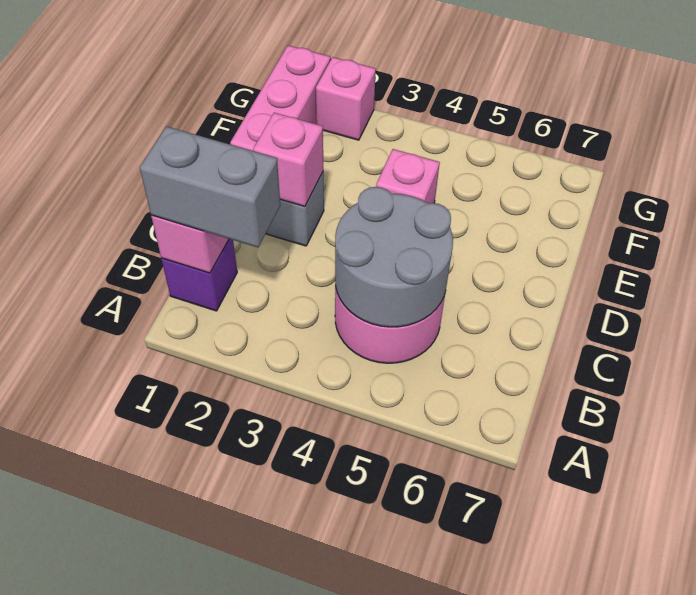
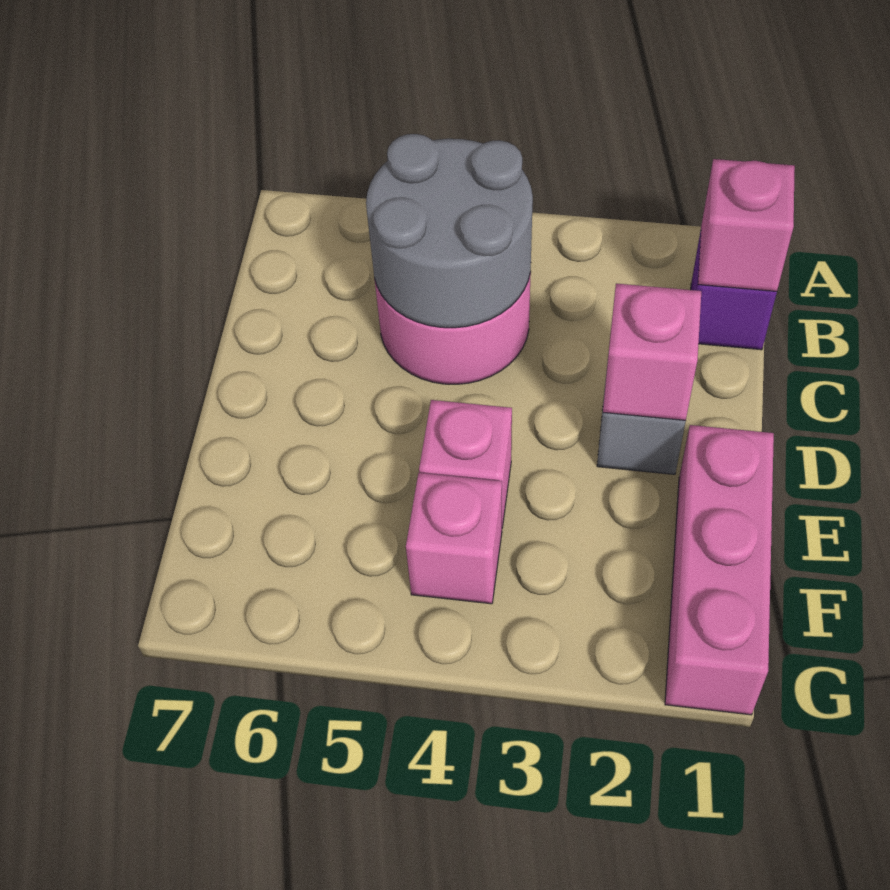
grey brick B1:B2 level 3 -> none
pink brick G2 level 1 -> pink brick F4 level 1

